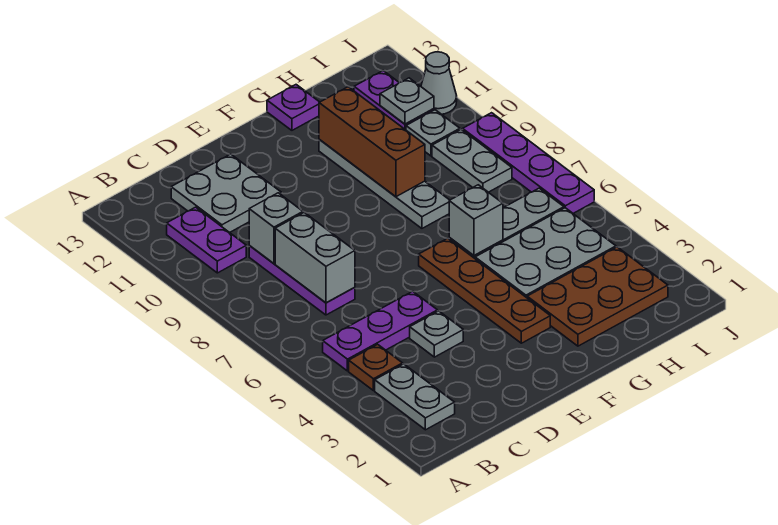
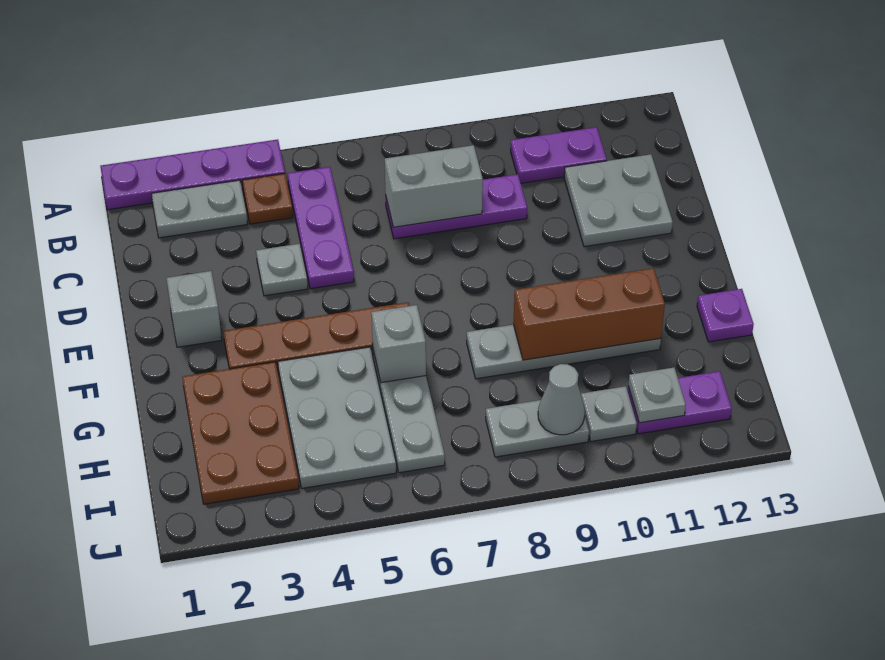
grey brick C9 level 2 -> grey brick E2 level 1
purple plate J6:J9 level 1 -> purple plate A1:A4 level 1
grey cone J11 level 1 -> grey cone I9 level 2

